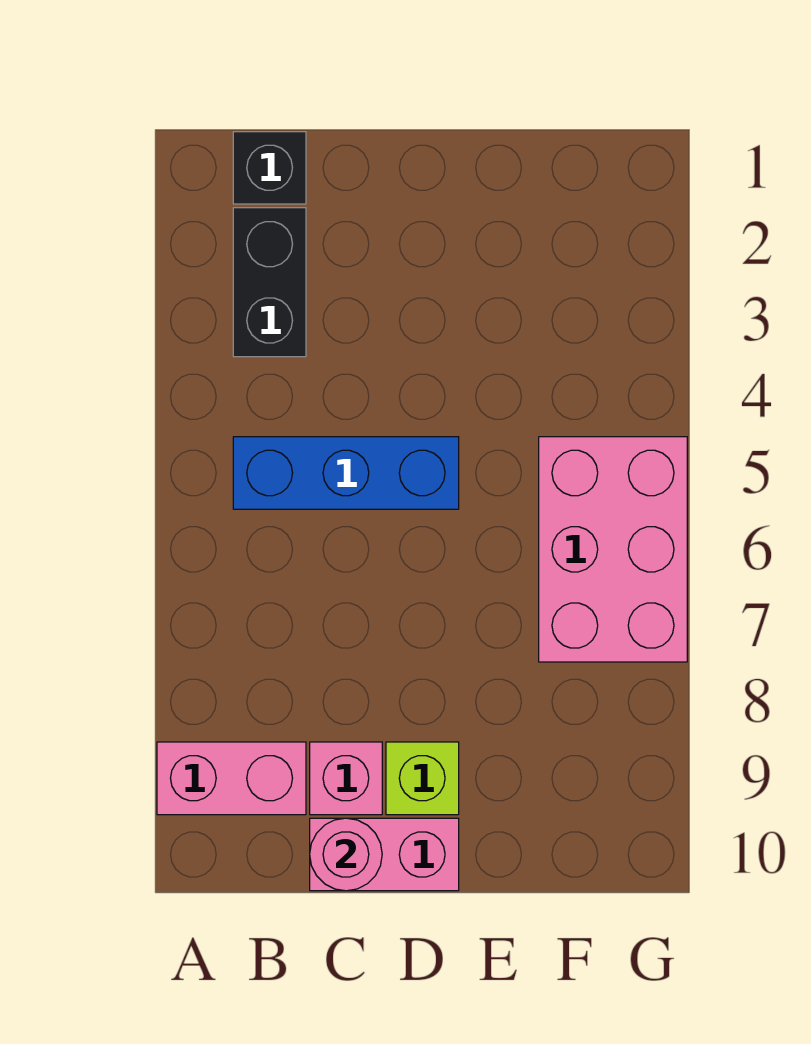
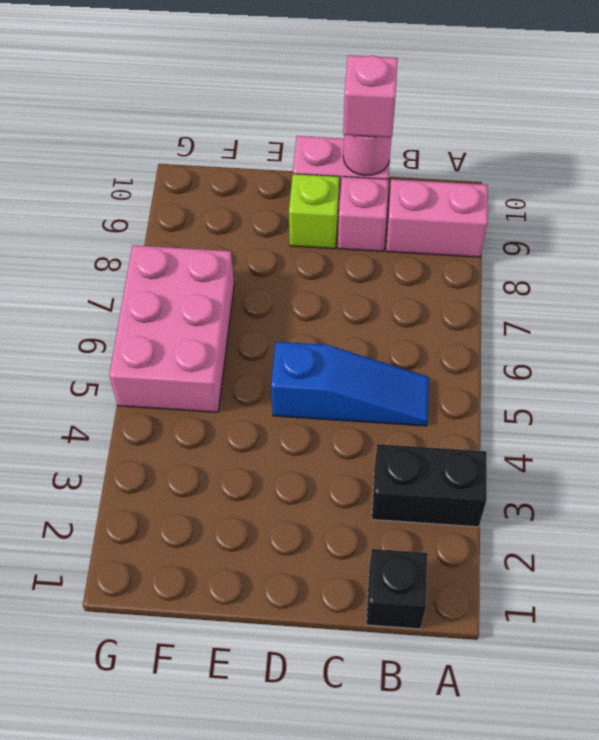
black brick B2:B3 level 1 -> black brick A3:B3 level 1
blue brick B5:D5 level 1 -> blue slope B5:D5 level 1 top D
none -> pink brick C10 level 3

